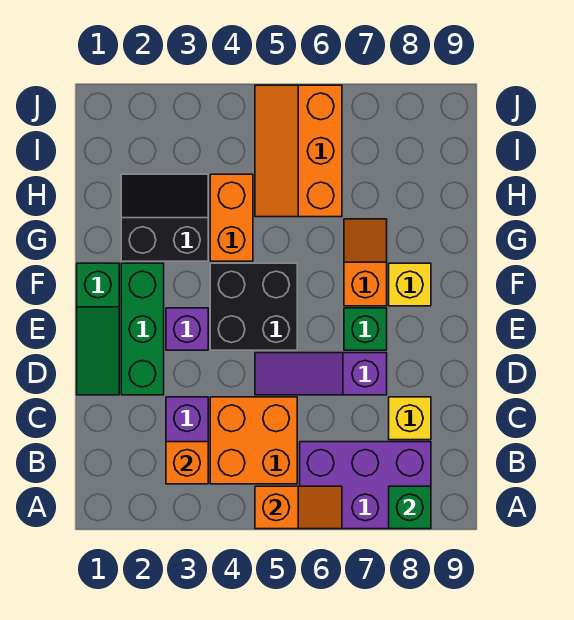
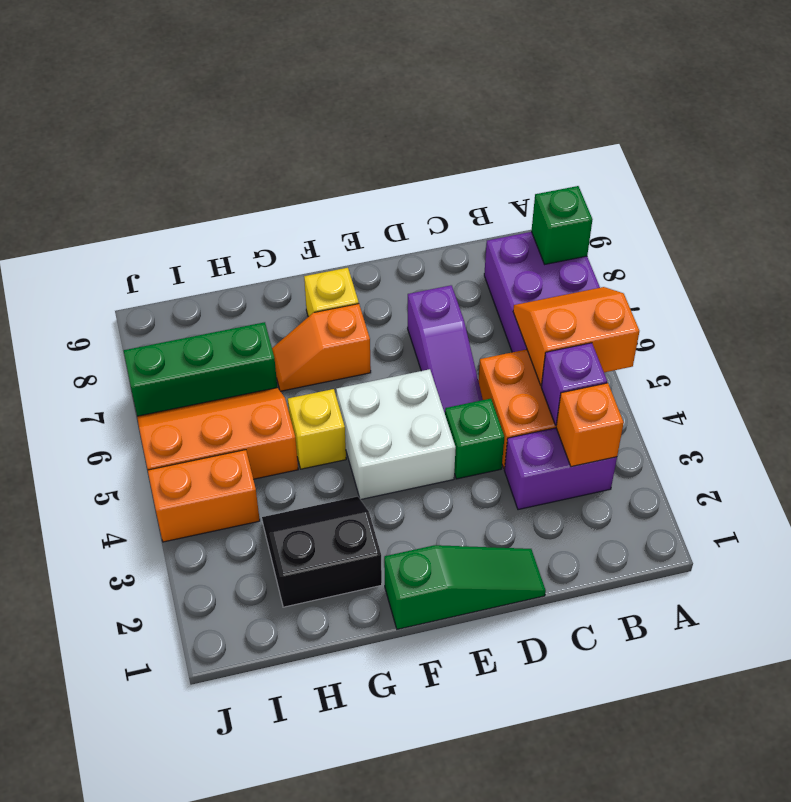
orange slope A5:A6 level 2 top 5 -> orange slope A5:B6 level 2 top 5
yellow brick C8 level 1 -> yellow brick G5 level 1
green brick D2:F2 level 1 -> green brick H7:J7 level 1
purple brick E3 level 1 -> purple brick B4 level 2
black brick E4:F5 level 1 -> white brick E4:F5 level 1
green brick E7 level 1 -> green brick D4 level 1
black slope G2:H3 level 1 top G -> black slope G2:H3 level 1 top 2
orange brick G4:H4 level 1 -> orange brick I4:J4 level 1
orange slope H5:J6 level 1 top 6 -> orange slope H5:J6 level 1 top 5

